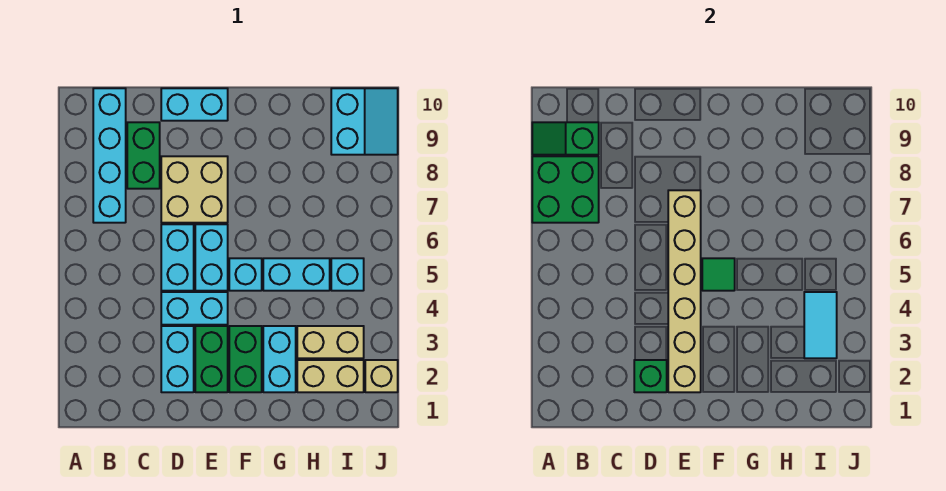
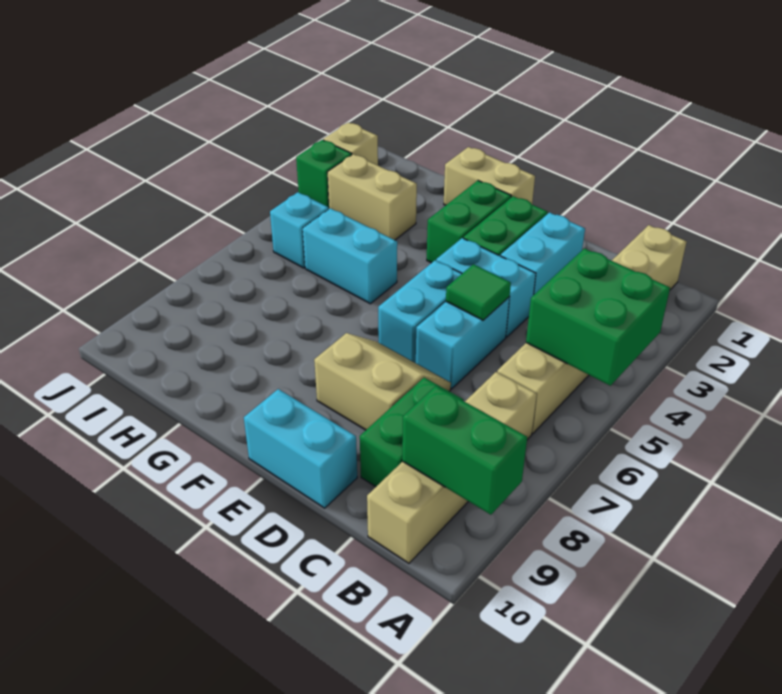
green brick A7:B8 level 2 -> green brick A4:B5 level 2
green slope A9:B9 level 2 top B -> green brick A9:B9 level 2
cyan brick B7:B10 level 1 -> tan brick B7:B10 level 1
green brick D2 level 2 -> green brick J3 level 1
tan brick D7:E8 level 1 -> tan slope D7:E8 level 1 top 8
tan brick E2:E7 level 2 -> tan brick B1:B6 level 1
cyan brick F5 level 1 -> none
green tile F5 level 2 -> green tile D5 level 2
cyan brick G2:G3 level 1 -> none
tan brick H2:I2 level 1 -> tan brick F1:G1 level 1
cyan tile I3:I4 level 2 -> none
cyan slope I9:J10 level 1 top I -> none

